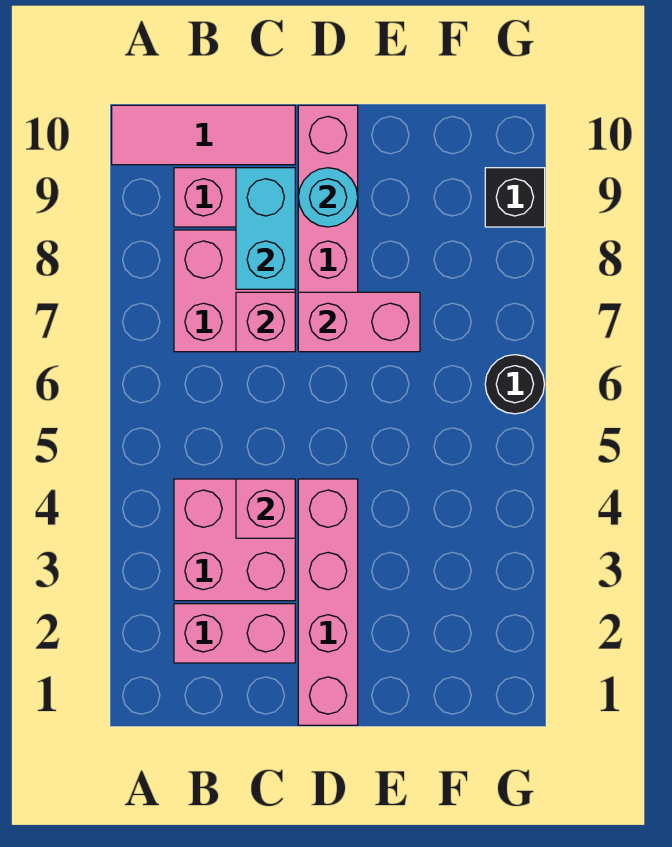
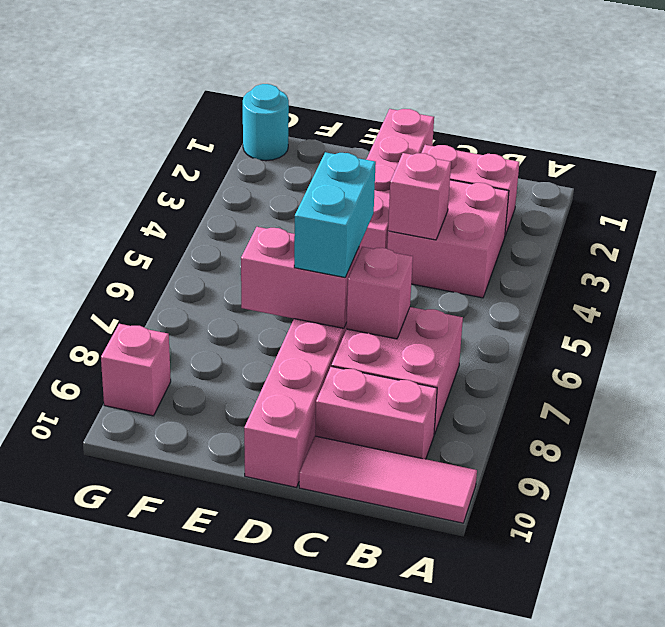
cyan brick C8:C9 level 2 -> cyan brick D6:D7 level 3
cyan round brick D9 level 2 -> cyan round brick G1 level 1
black round brick G6 level 1 -> none
black brick G9 level 1 -> pink brick G9 level 1

